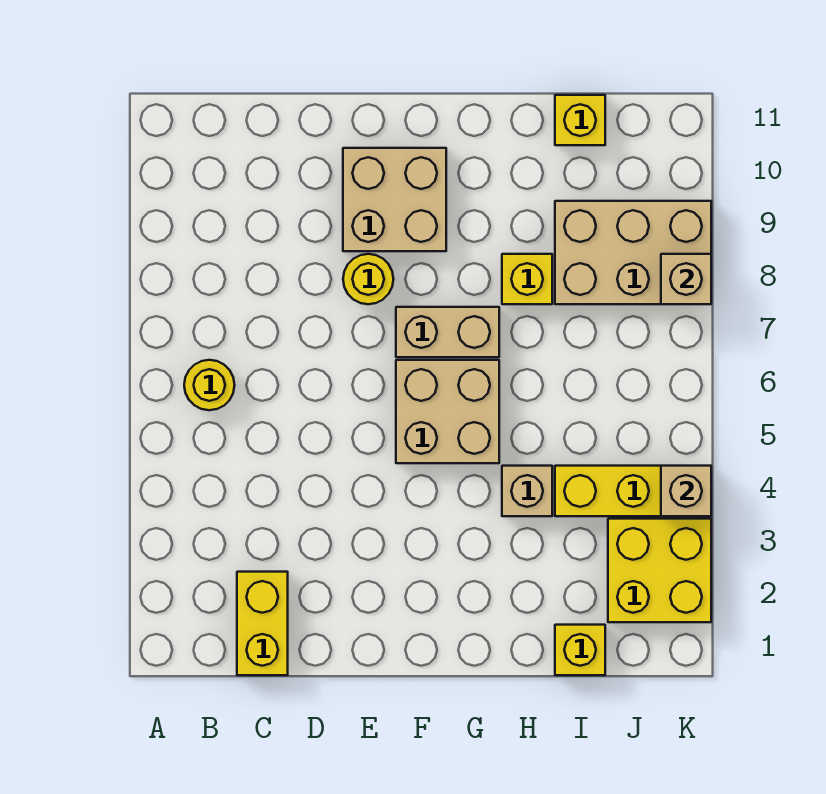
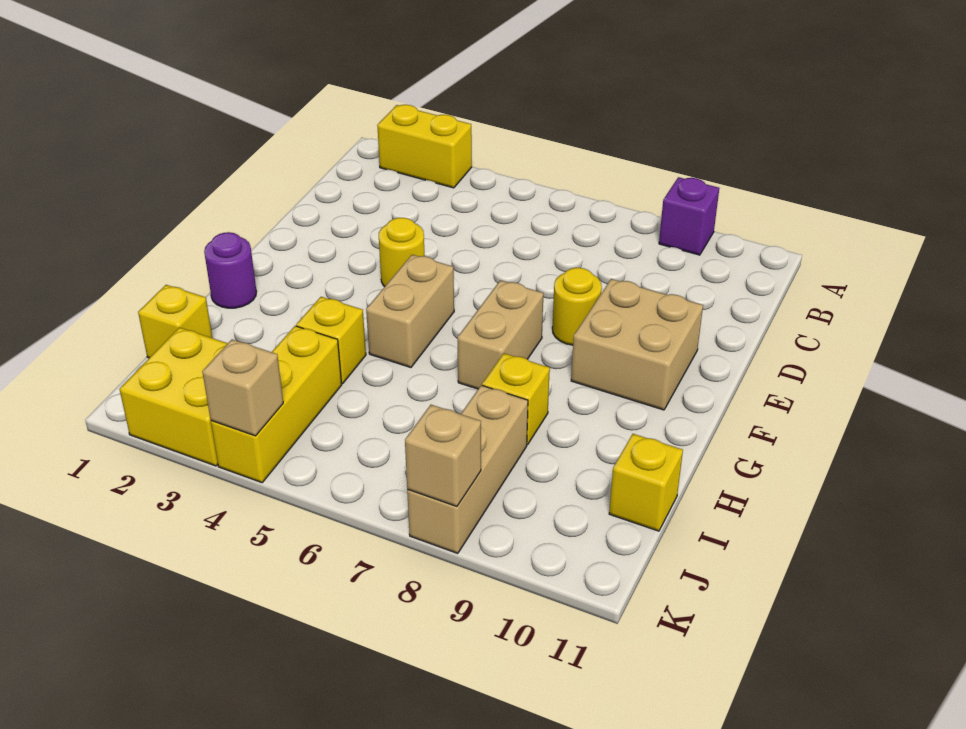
none -> purple brick A9 level 1
yellow round brick B6 level 1 -> yellow round brick E4 level 1
yellow brick C1:C2 level 1 -> yellow brick A2:A3 level 1
tan brick F5:G6 level 1 -> tan brick F5:G5 level 1
none -> purple round brick G1 level 1
tan brick H4 level 1 -> yellow brick H4 level 1
tan brick I8:K9 level 1 -> tan brick I8:K8 level 1

